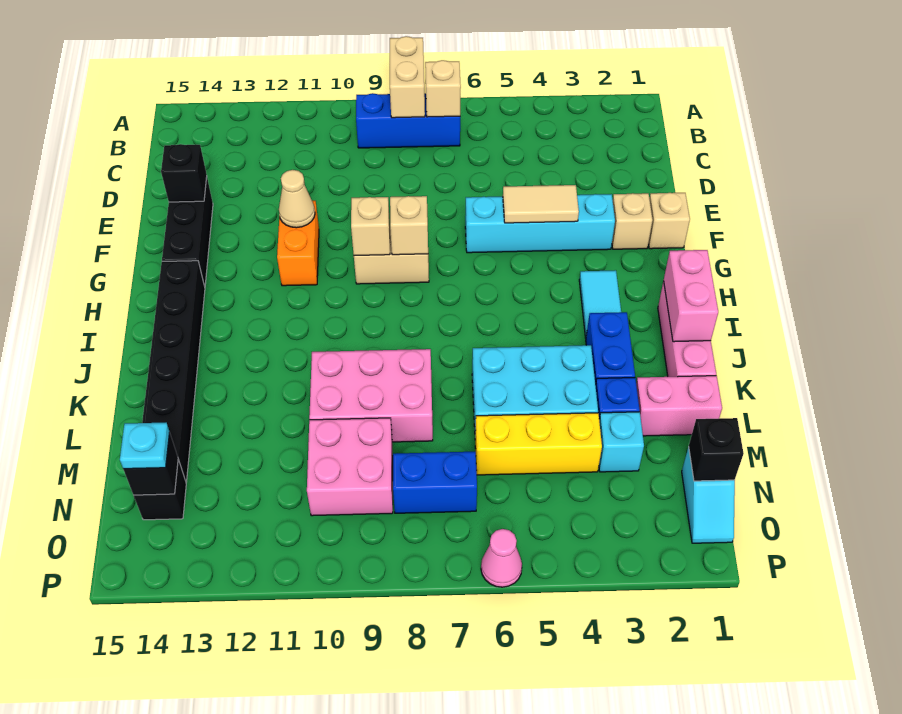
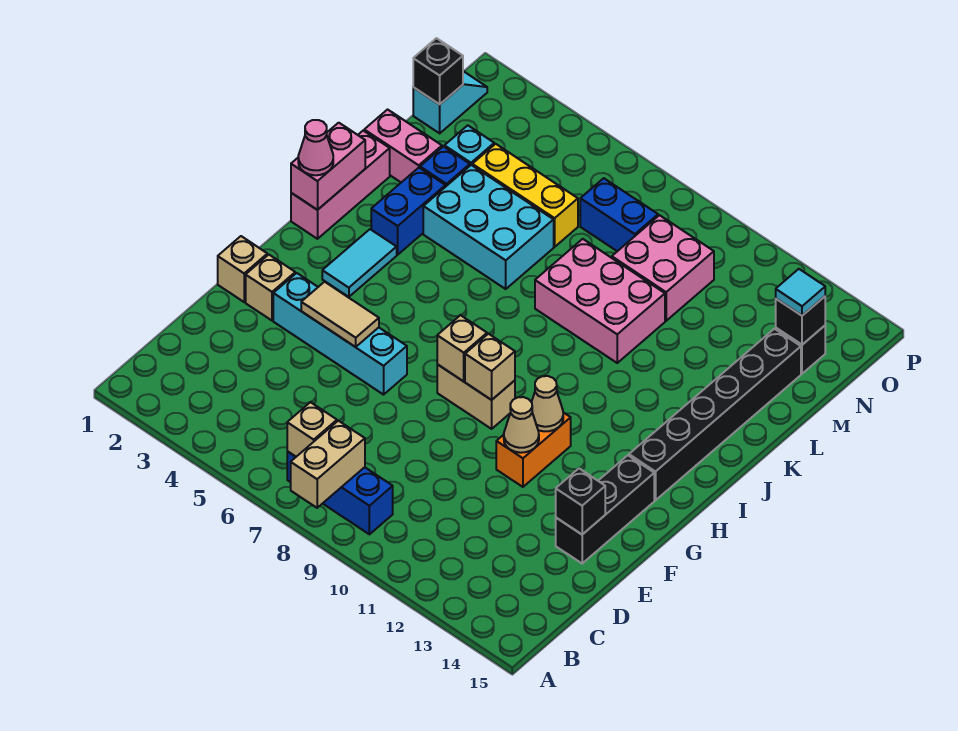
none -> tan cone G11 level 2
cyan plate N14 level 3 -> cyan tile N14 level 3
pink cone P6 level 1 -> pink cone I1 level 3

